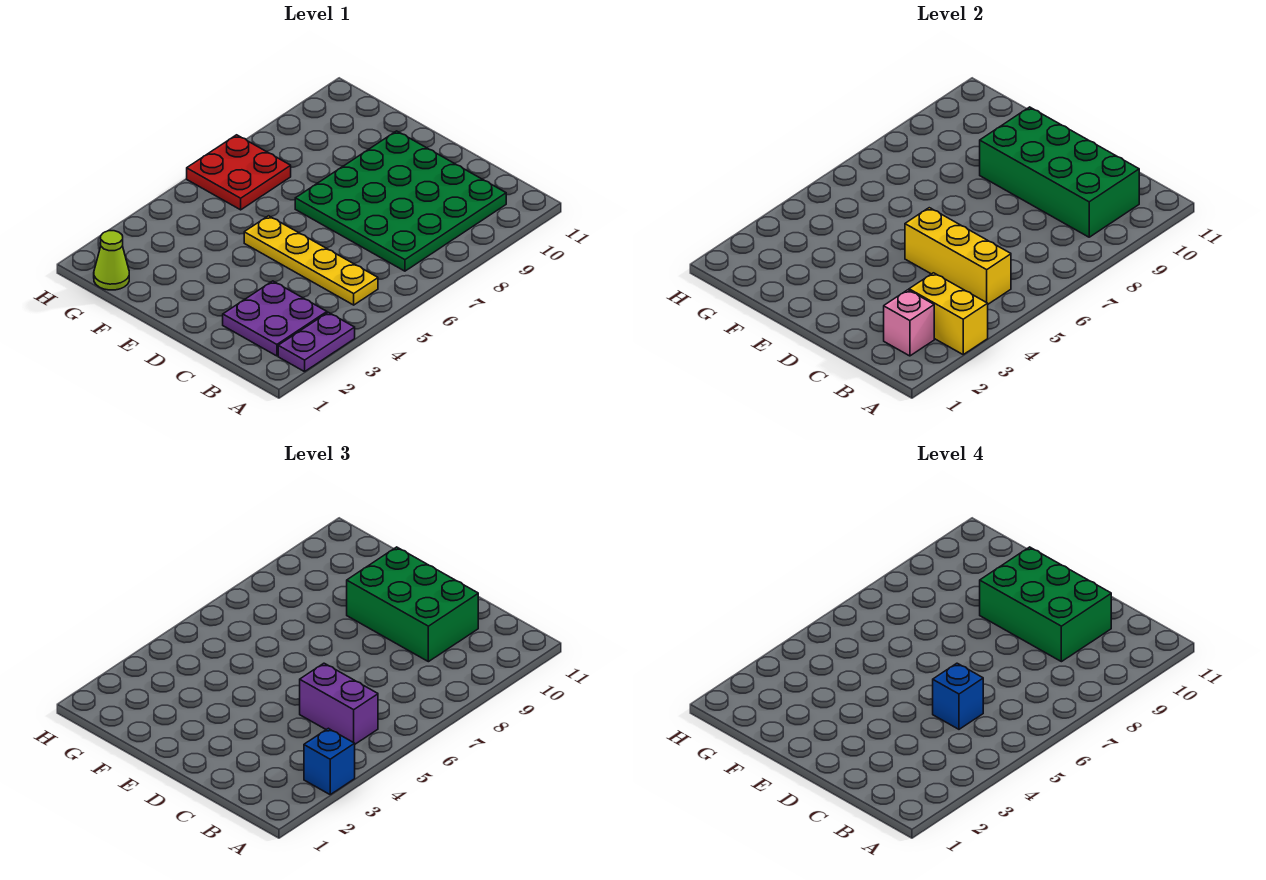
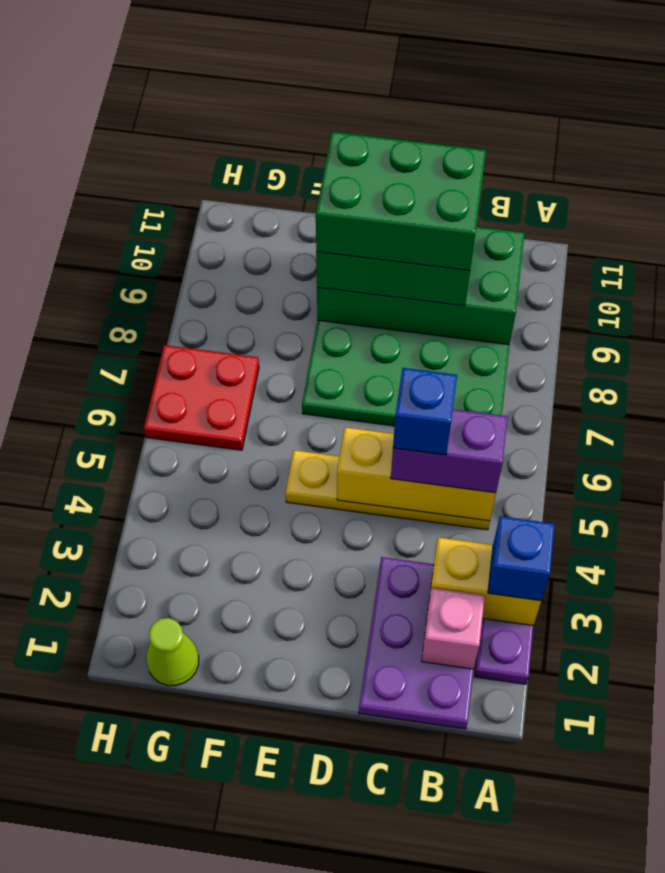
purple plate B2:C3 level 1 -> purple plate B1:C3 level 1

